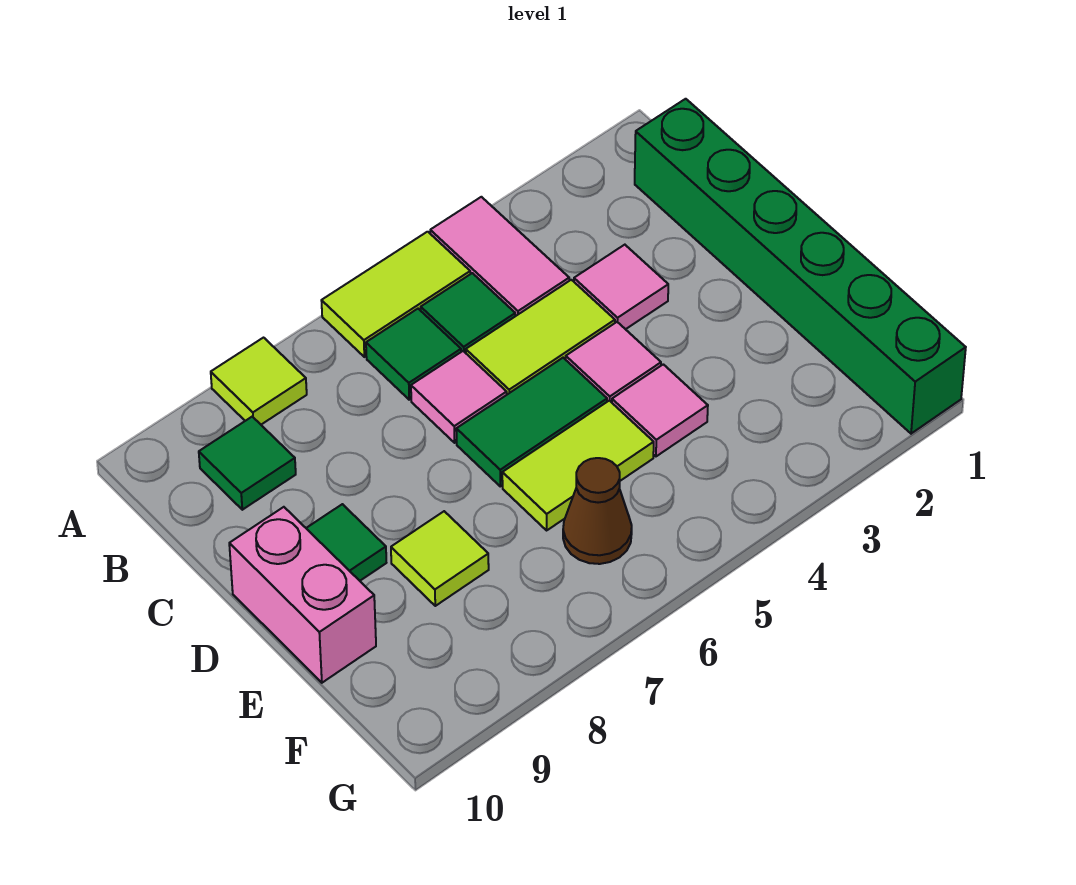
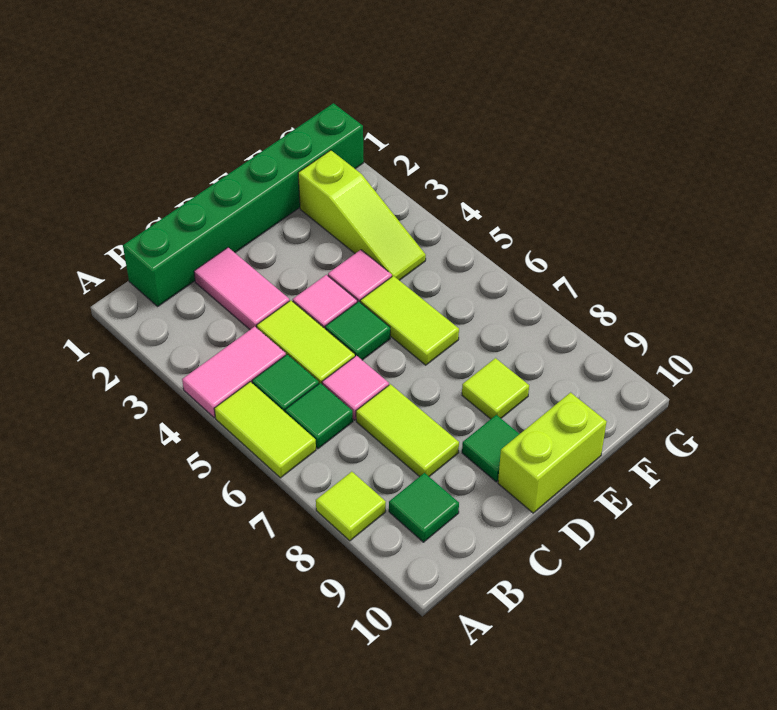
pink tile C3 level 1 -> pink tile C2:C3 level 1
none -> lime tile C7:C8 level 1
green tile D5:D6 level 1 -> green tile D5 level 1
pink brick D10:E10 level 1 -> lime brick D10:E10 level 1
none -> lime slope F2:F4 level 1 top 2
brown cone F6 level 1 -> none

